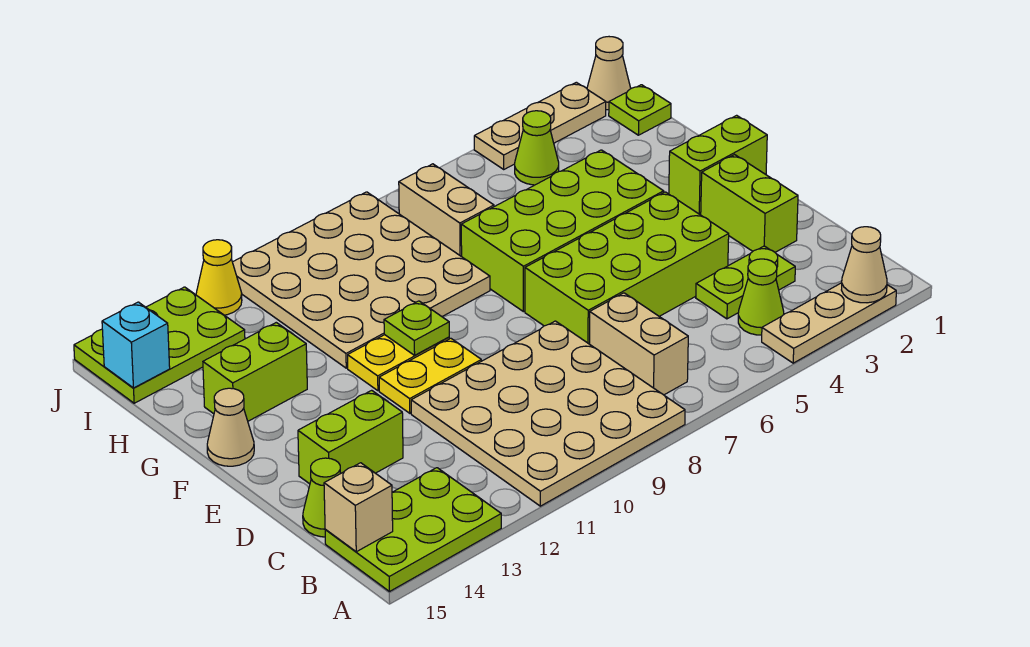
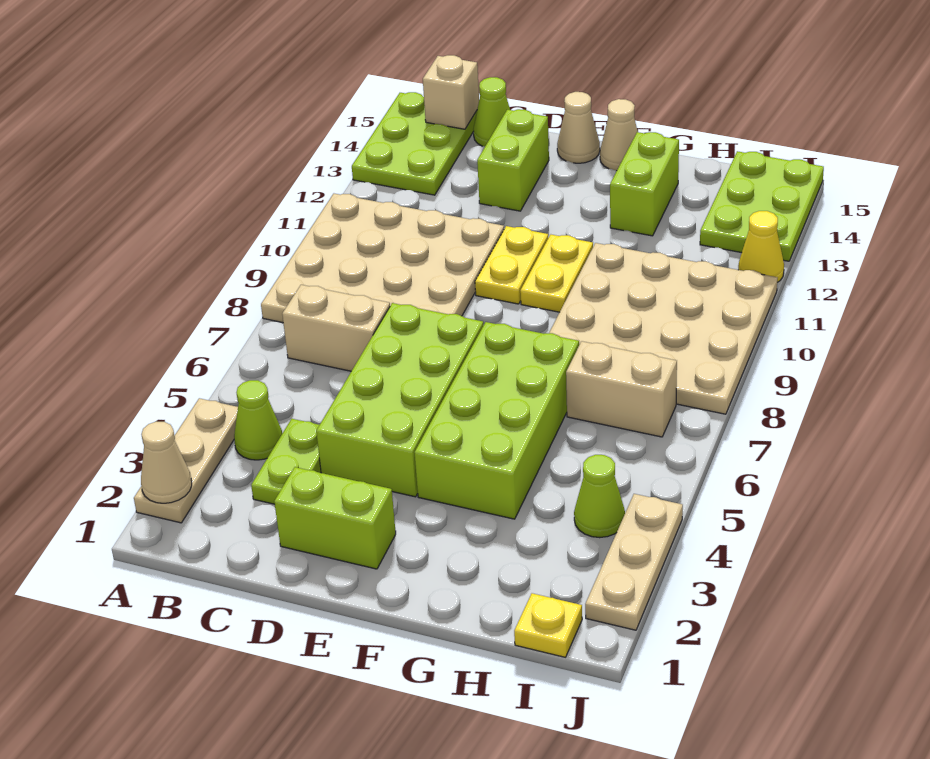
lime brick F1:F2 level 1 -> none
lime plate F10 level 2 -> none
lime plate I1 level 1 -> yellow plate I1 level 1
cyan brick I15 level 2 -> none
tan cone J1 level 1 -> tan cone E15 level 1

